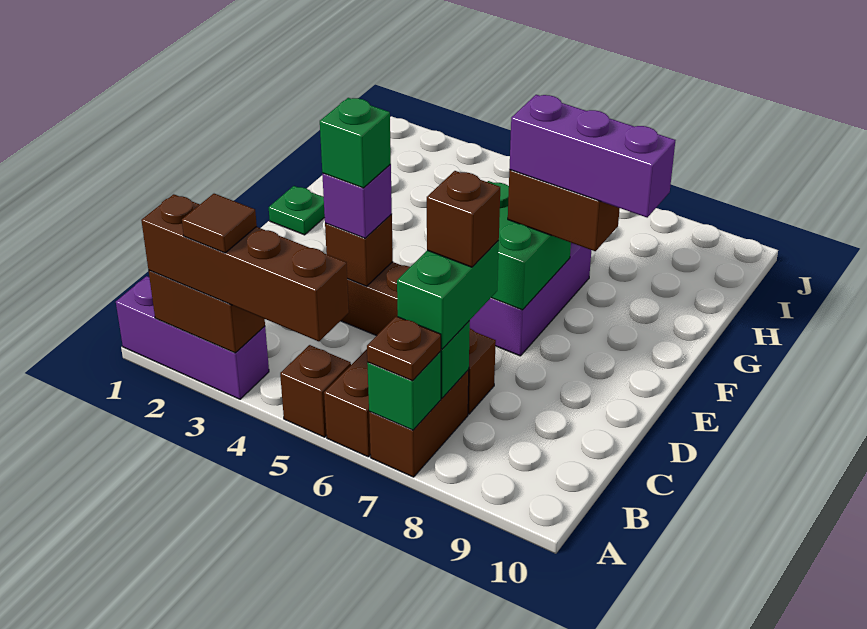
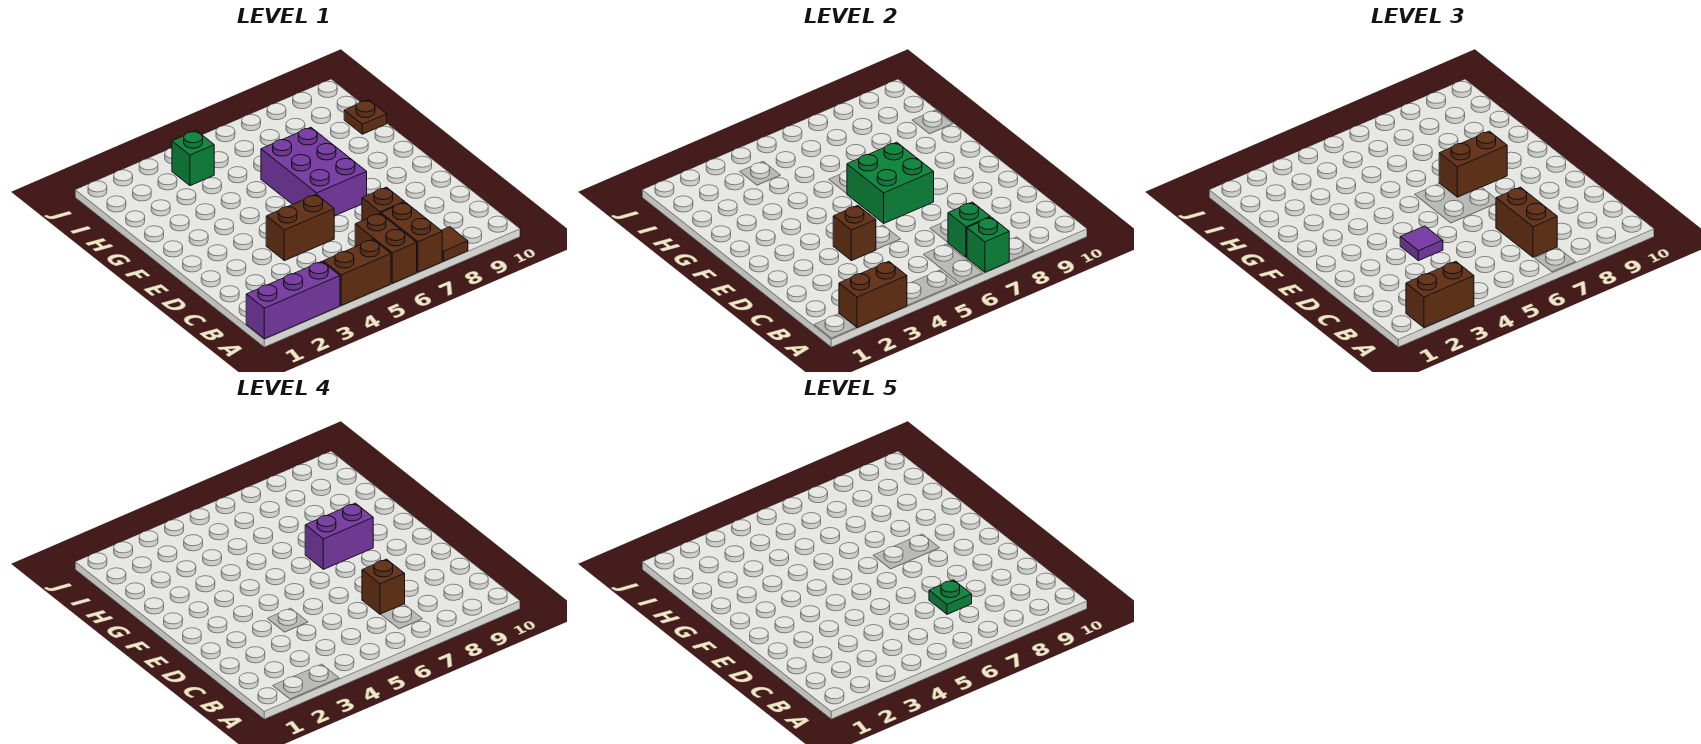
brown brick A2:A5 level 3 -> brown brick A2:A3 level 3
brown tile A3 level 4 -> brown tile A8 level 1
brown brick A5 level 1 -> brown brick A4:A5 level 1
brown plate A7 level 3 -> brown plate H10 level 1
green brick B7:C7 level 3 -> brown brick B7:C7 level 3
purple brick D4 level 3 -> purple tile D4 level 3
green brick D4 level 4 -> green brick I4 level 1
green plate F1 level 1 -> green plate C7 level 5
purple brick F7:F9 level 4 -> purple brick F7:F8 level 4

